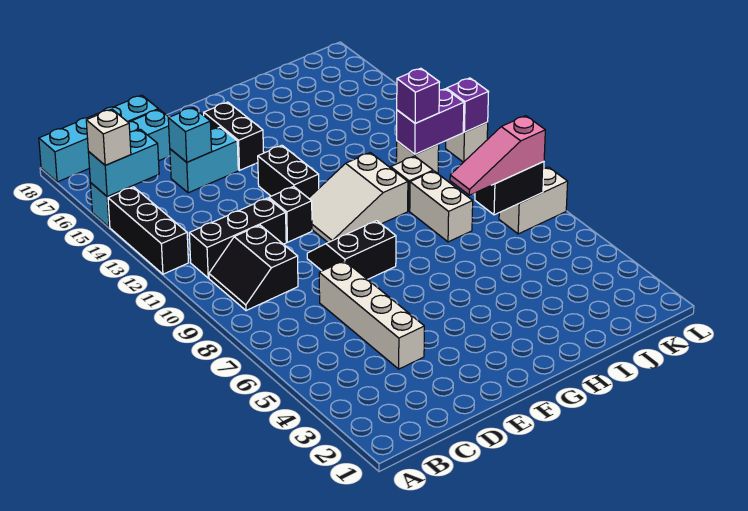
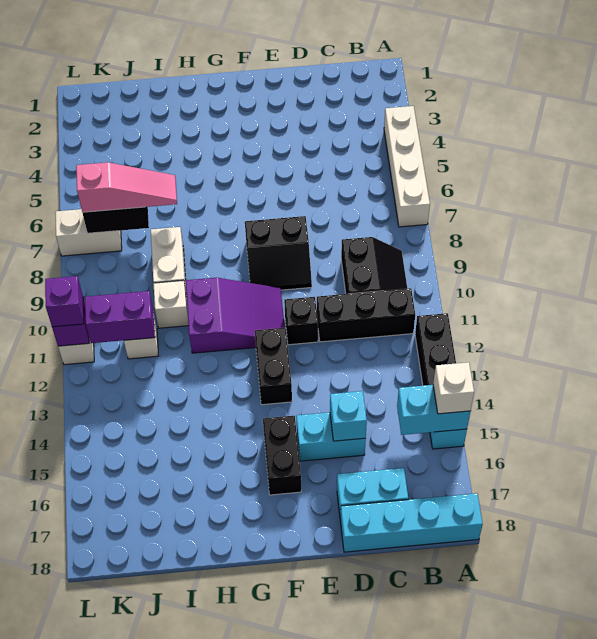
white brick D4:D7 level 1 -> white brick A4:A7 level 1
white slope F10:H11 level 1 top H -> purple slope F10:H11 level 1 top H
purple brick J11 level 3 -> purple brick L11 level 3

